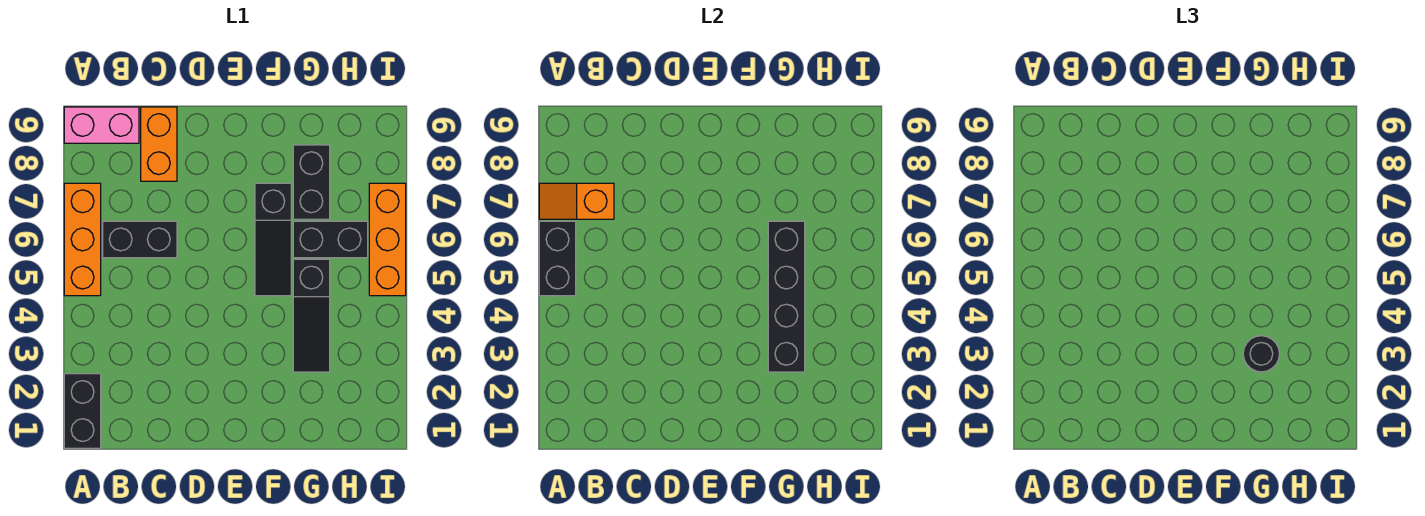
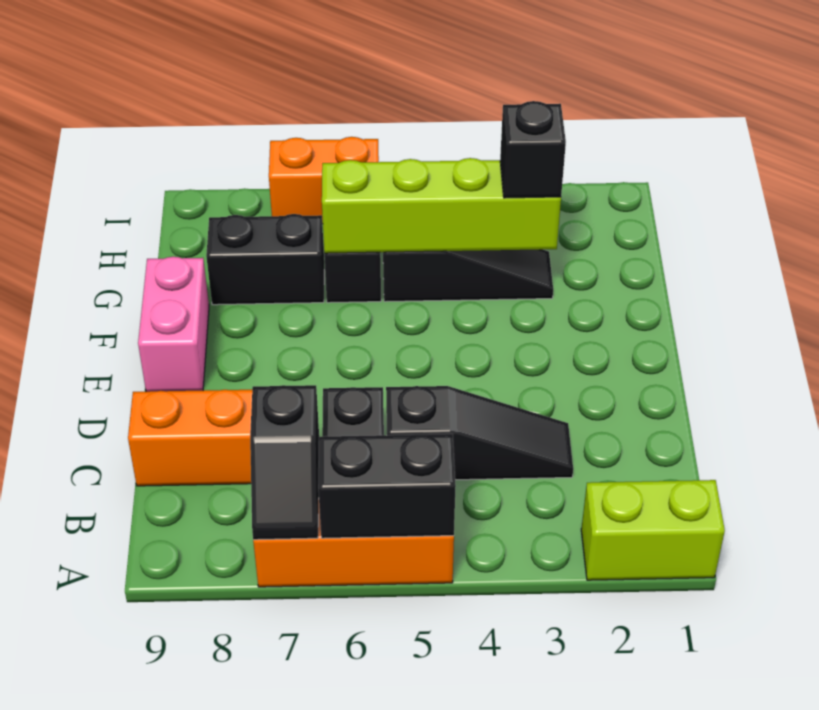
black brick A1:A2 level 1 -> lime brick A1:A2 level 1
orange slope A7:B7 level 2 top B -> black slope A7:B7 level 2 top B
pink brick A9:B9 level 1 -> pink brick E9:F9 level 1
black slope F5:F7 level 1 top 7 -> black slope C3:C5 level 1 top 5
black brick G3:G6 level 2 -> lime brick G3:G6 level 2
black round brick G3 level 3 -> black brick G3 level 3
orange brick I5:I7 level 1 -> orange brick I6:I7 level 1

